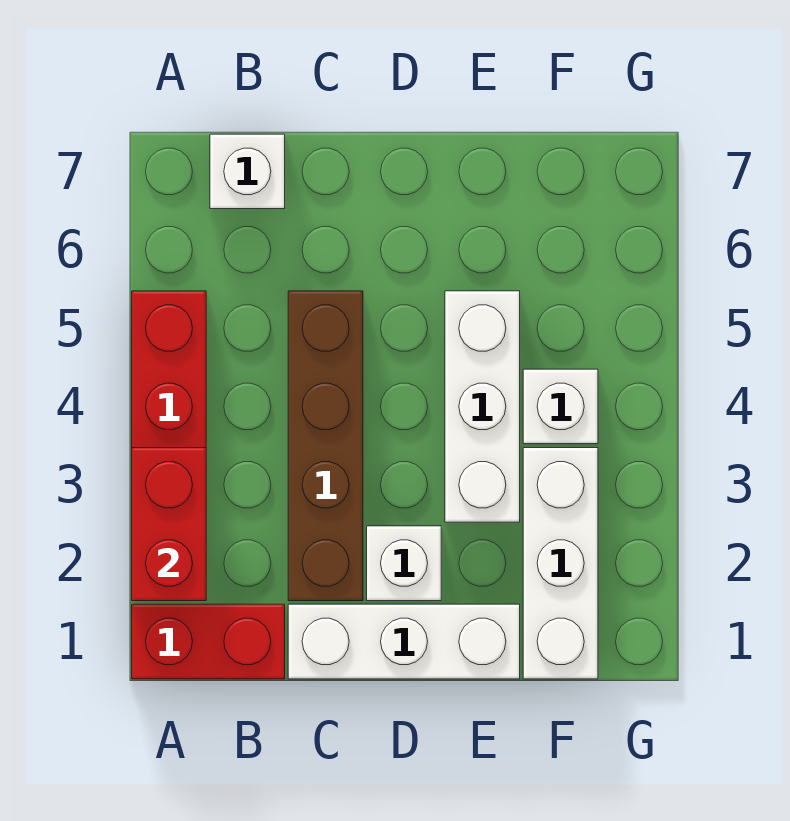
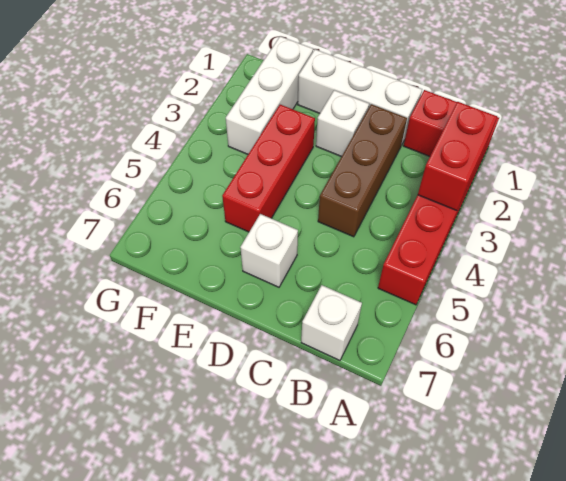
brown brick C2:C5 level 1 -> brown brick C2:C4 level 1
white brick E3:E5 level 1 -> red brick E3:E5 level 1
white brick F4 level 1 -> white brick D6 level 1

